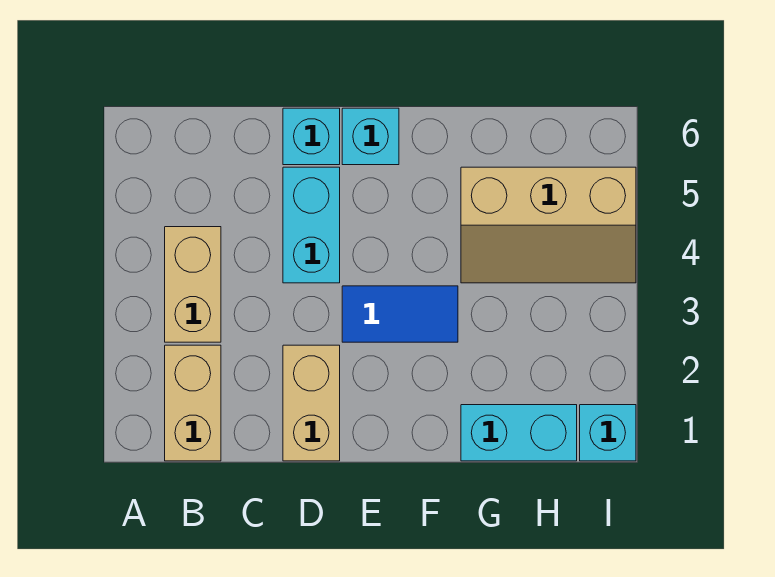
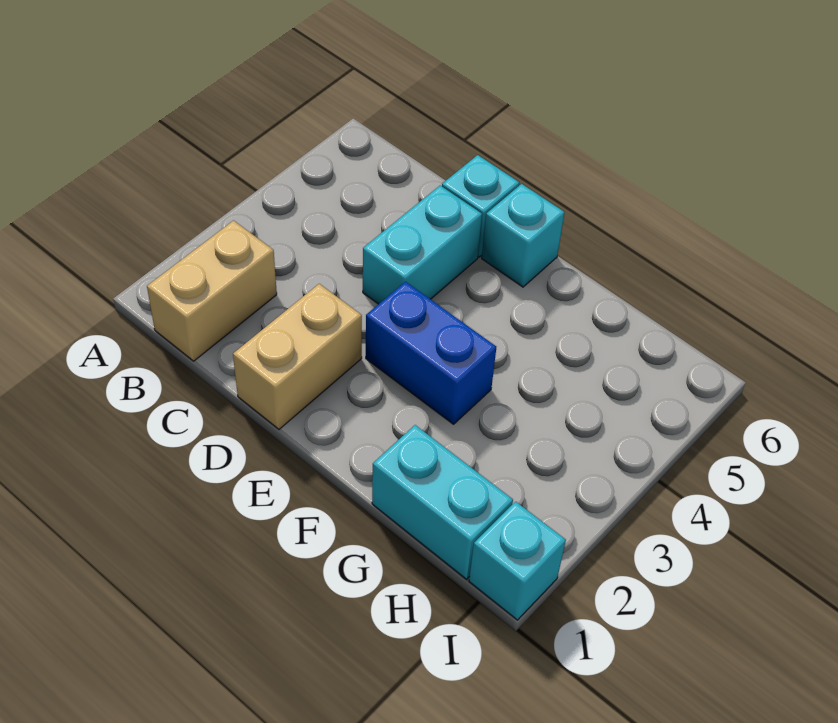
tan brick B3:B4 level 1 -> none
blue tile E3:F3 level 1 -> blue brick E3:F3 level 1
tan slope G4:I5 level 1 top 5 -> none

